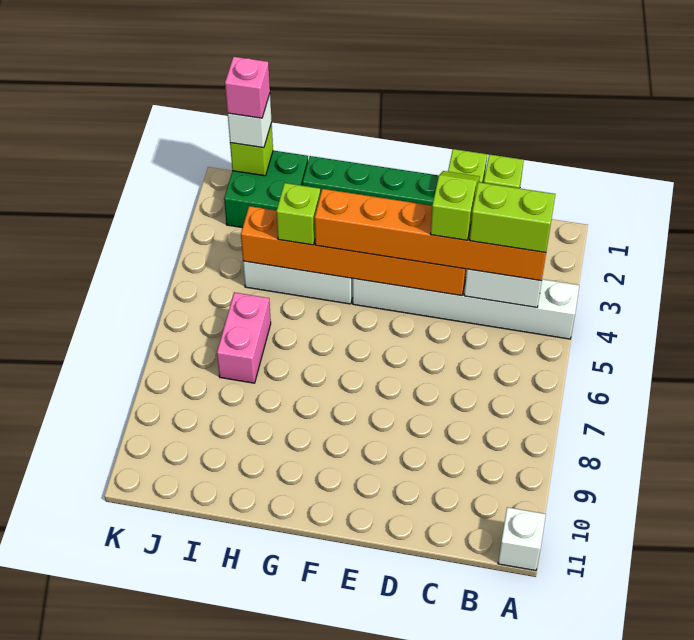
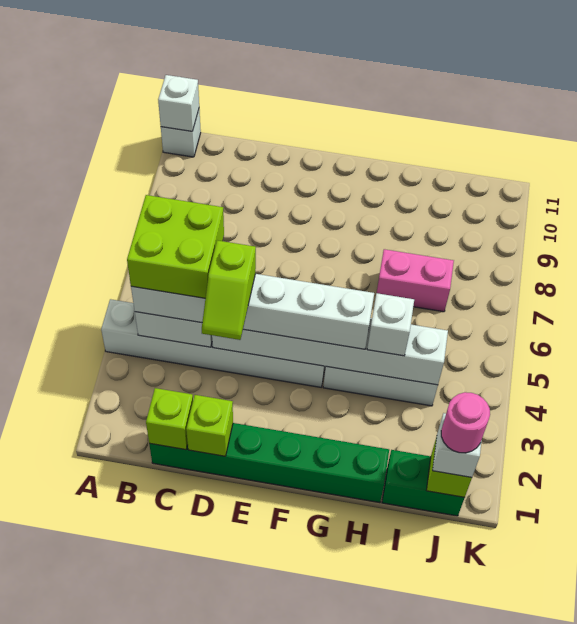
none -> white brick A11 level 2
orange brick B4:G4 level 3 -> white brick B4:G4 level 3
lime brick B4:C4 level 4 -> lime brick B4:C5 level 4
orange brick D4:I4 level 2 -> white brick D4:I4 level 2
lime brick H4 level 3 -> white brick H4 level 3
green brick I1:J2 level 1 -> green brick I1:J1 level 1
pink brick I6:I7 level 1 -> pink brick H7:I7 level 1
pink brick J1 level 4 -> pink round brick J1 level 4

